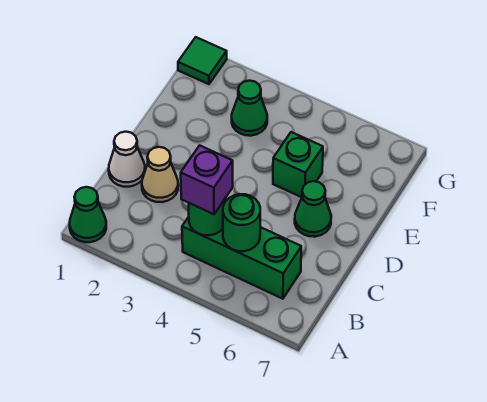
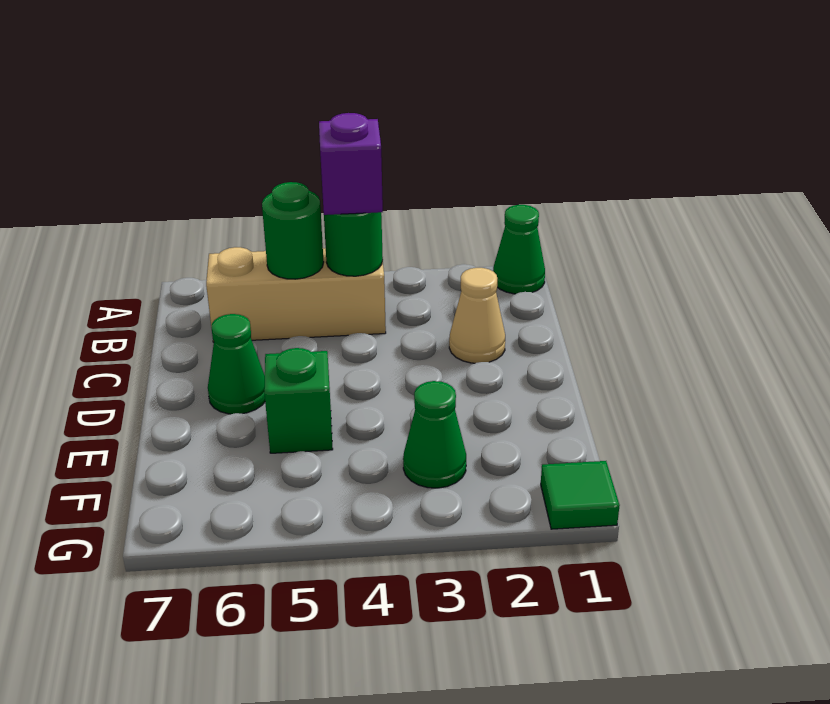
green brick B4:B6 level 1 -> tan brick B4:B6 level 1
white cone C1 level 1 -> none

